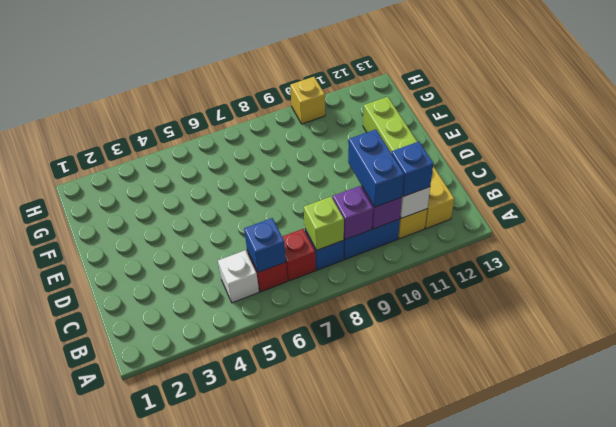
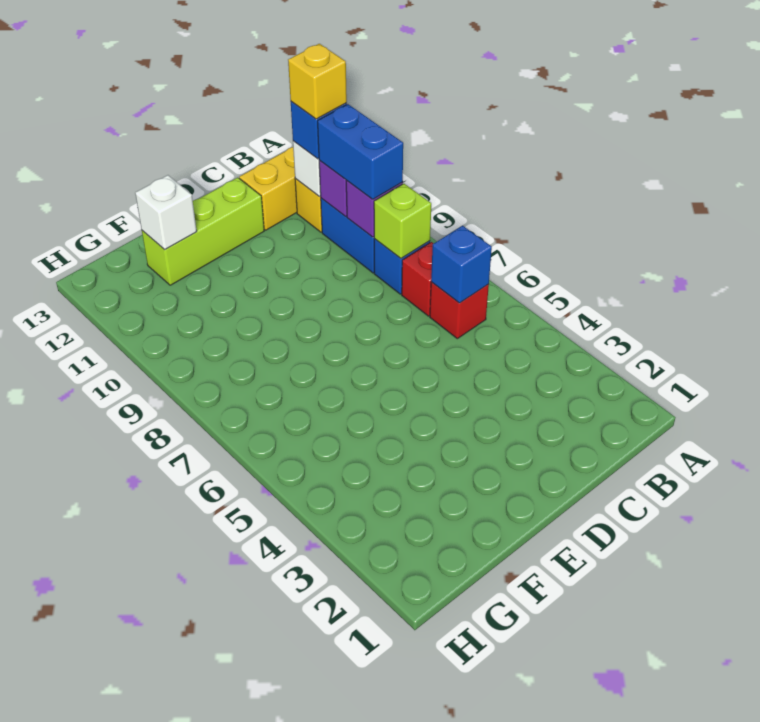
white brick B5 level 1 -> white brick F12 level 2
blue brick B10:C10 level 3 -> blue brick B9:B10 level 3
yellow brick H10 level 1 -> yellow brick B11 level 4

